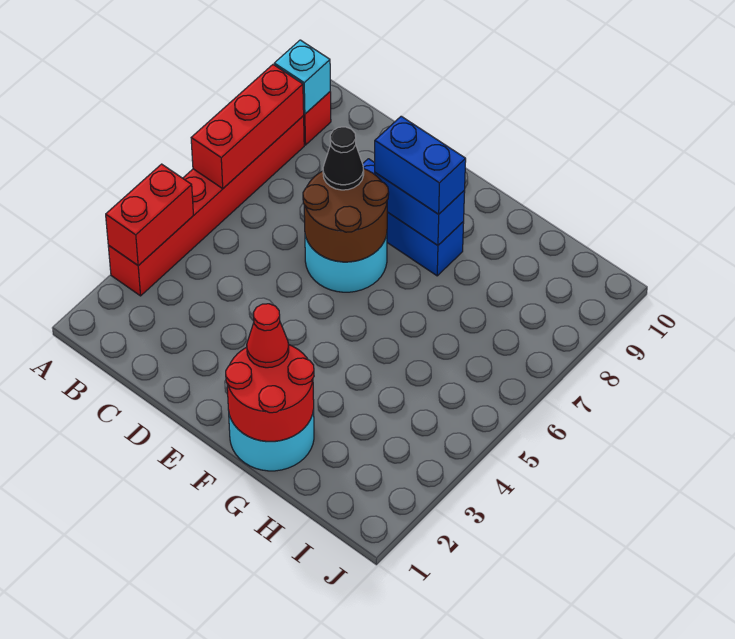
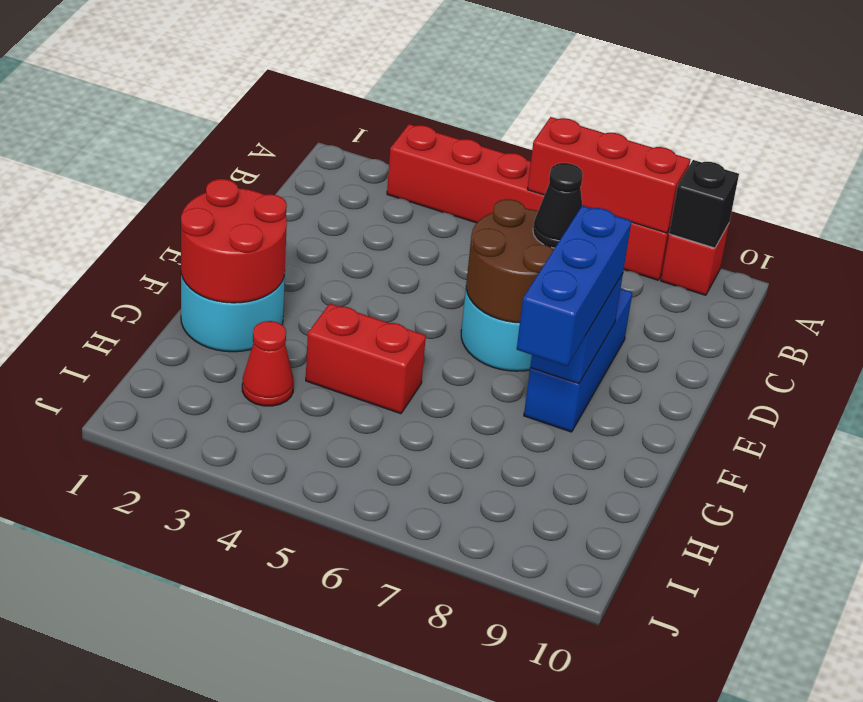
red brick A3:A4 level 2 -> red brick G4:G5 level 1
cyan brick A9 level 2 -> black brick A9 level 2
blue brick E8:F8 level 3 -> blue brick E8:G8 level 3
red cone F2 level 3 -> red cone H3 level 1

